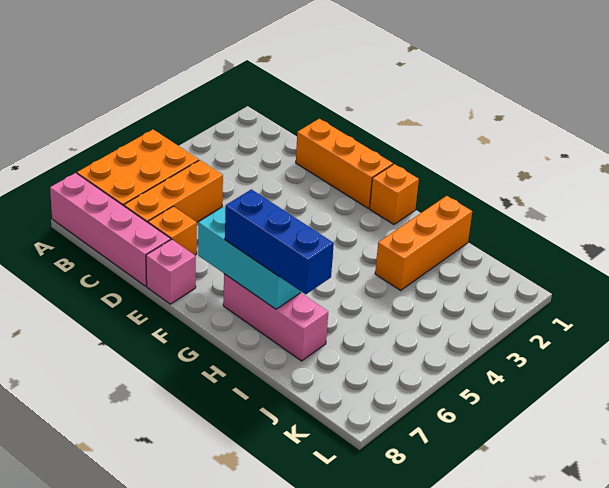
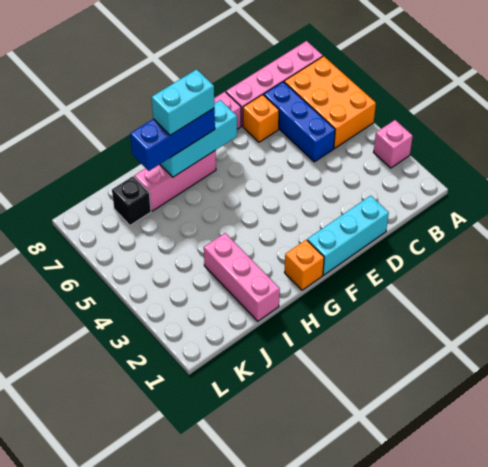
none -> pink brick A3 level 1
orange brick C5:C7 level 1 -> blue brick C5:C7 level 1
orange brick D1:F1 level 1 -> cyan brick D1:F1 level 1
none -> cyan brick G7:H7 level 4
orange brick I1:I3 level 1 -> pink brick I1:I3 level 1
none -> black brick J7 level 1

